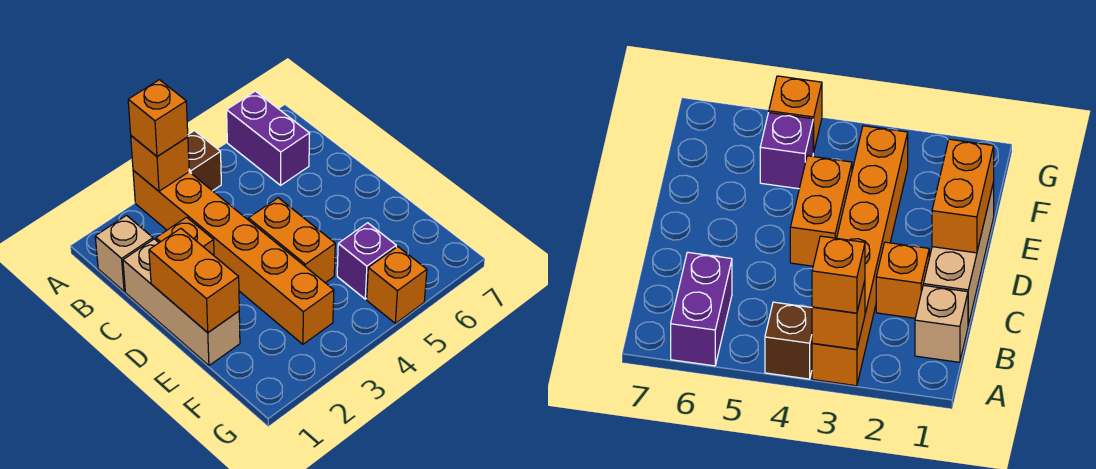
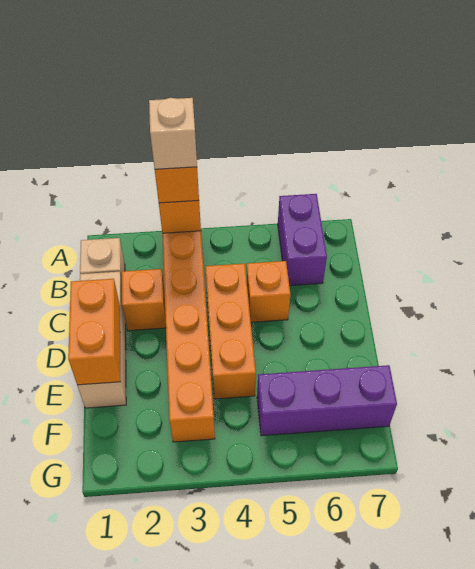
none -> tan brick A3 level 4
brown brick A4 level 1 -> none
orange brick D4:E4 level 1 -> orange brick C4:E4 level 1
purple brick F5 level 1 -> purple brick F5:F7 level 1
orange brick G5 level 1 -> orange brick C5 level 1

